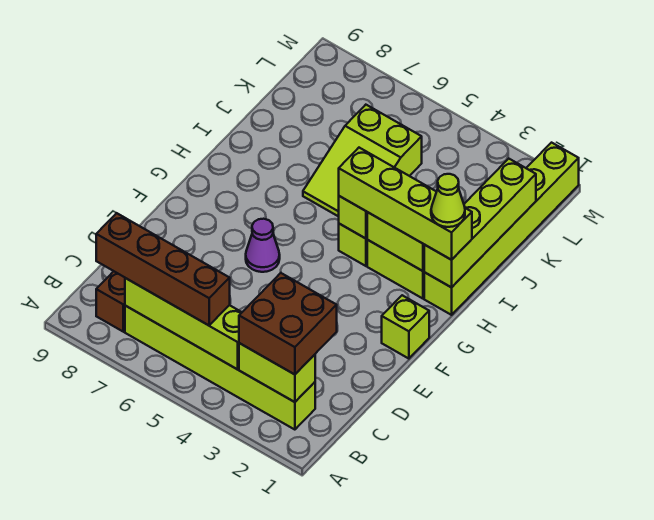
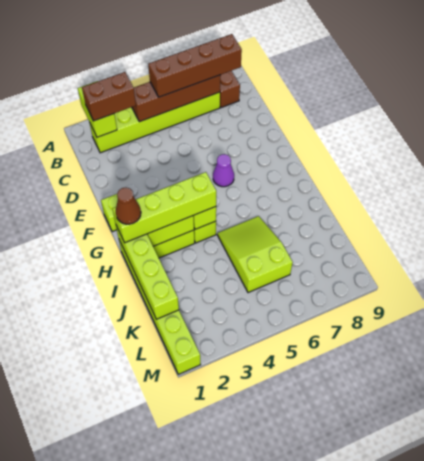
lime brick B2:B3 level 2 -> lime brick A2:B2 level 2
brown brick B2:C3 level 3 -> brown brick B2:B3 level 3
lime brick B4:B7 level 2 -> brown brick B4:B7 level 2
lime cone H1 level 4 -> brown cone H1 level 4

